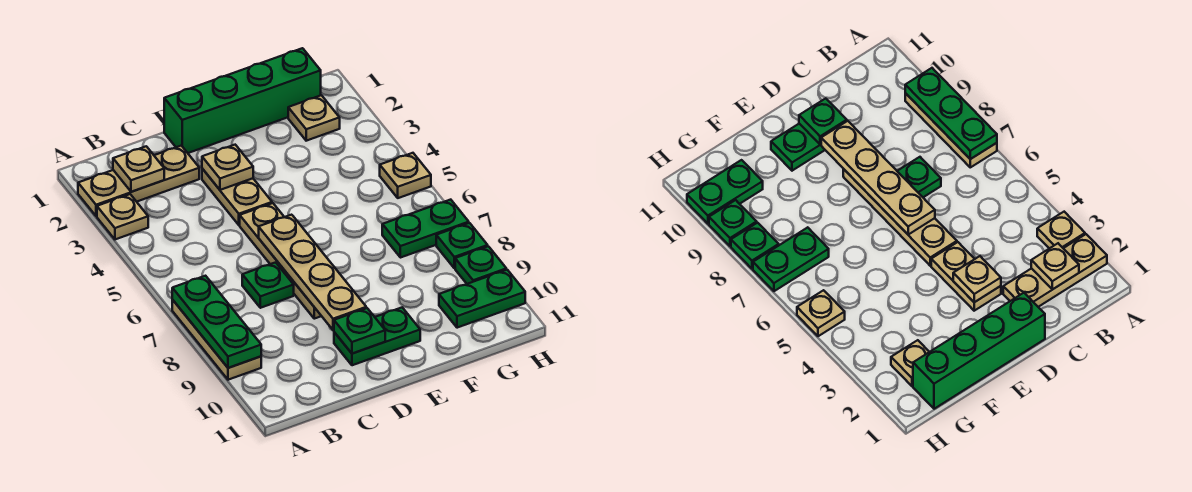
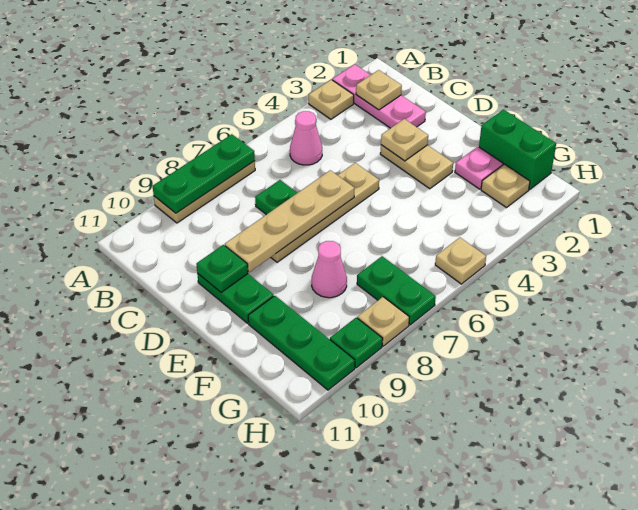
tan plate A2:C2 level 1 -> pink plate A2:C2 level 1
none -> pink cone B5 level 1
green brick D1:G1 level 1 -> green brick F1:G1 level 1
tan plate D3:D4 level 1 -> tan plate D3:E3 level 1
none -> pink plate F2 level 1
none -> pink cone F8 level 1
green plate G10:H10 level 1 -> green plate F10:H10 level 1
green plate H8 level 1 -> tan plate H8 level 1

